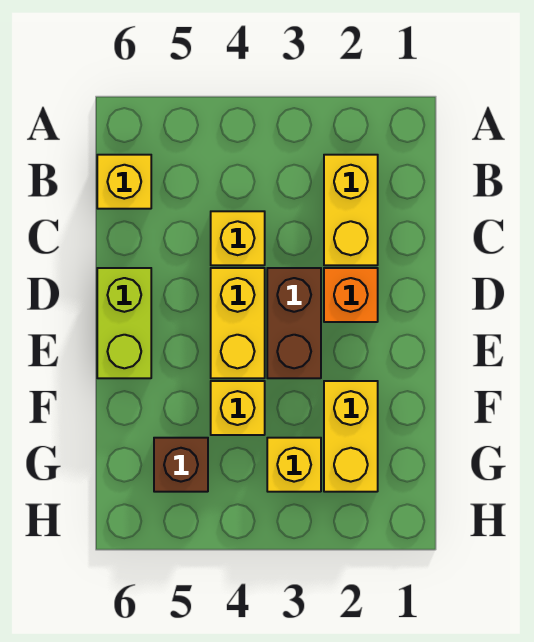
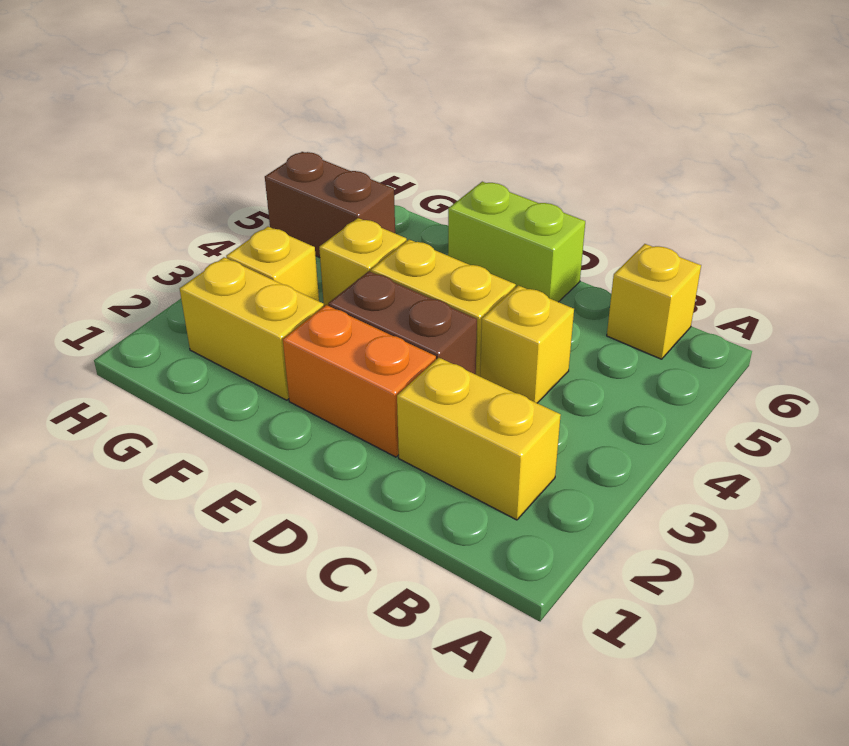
orange brick D2 level 1 -> orange brick D2:E2 level 1
brown brick G5 level 1 -> brown brick G5:H5 level 1

